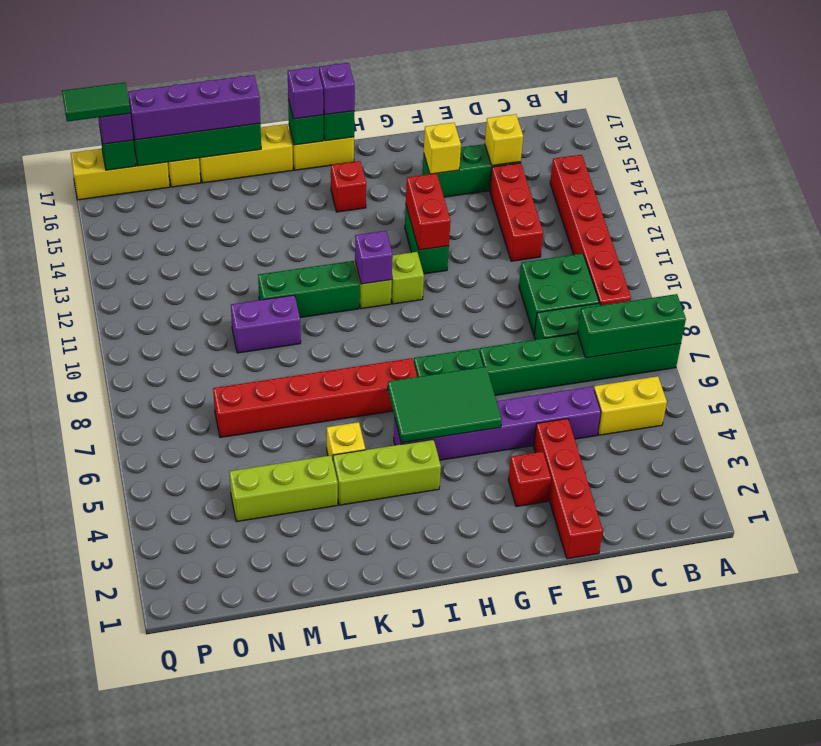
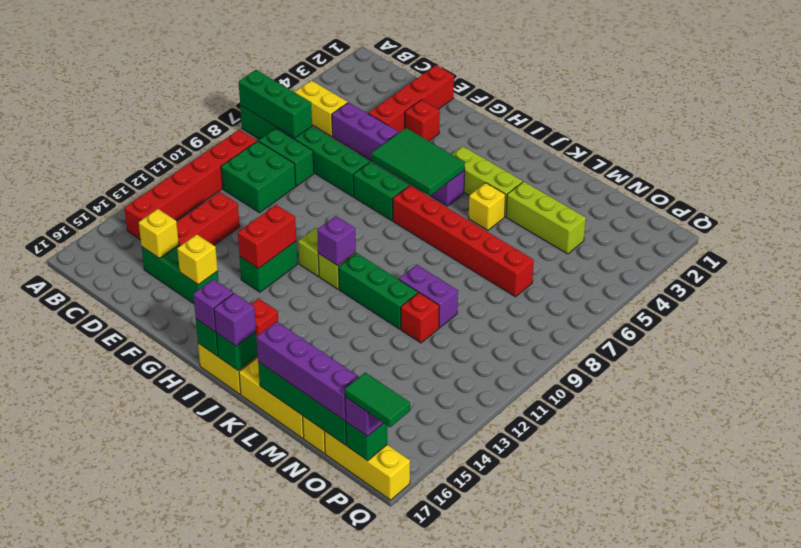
none -> red brick M11 level 1

